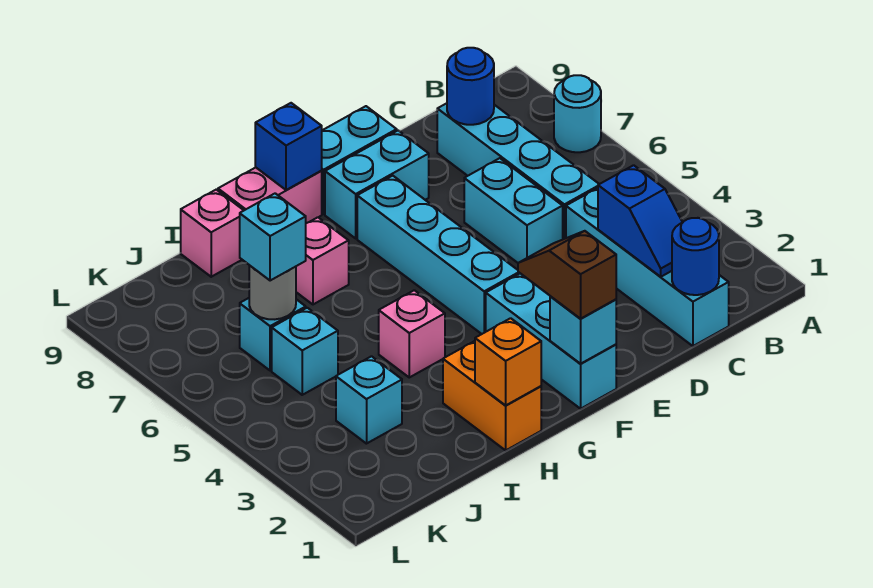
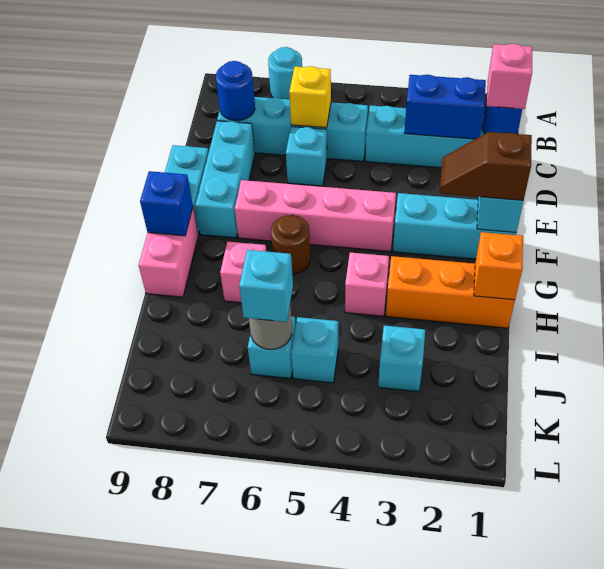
blue slope C2:C3 level 2 top 3 -> blue brick C2:C3 level 2
none -> yellow brick C6 level 2
cyan brick D5:D6 level 1 -> cyan brick D6 level 1
cyan brick E8:F8 level 1 -> cyan brick D8:F8 level 1
cyan brick F4:F7 level 1 -> pink brick F4:F7 level 1
none -> brown round brick G6 level 1
orange brick H1:H2 level 1 -> orange brick H1:H3 level 1
pink brick I9 level 1 -> pink brick C1 level 3

